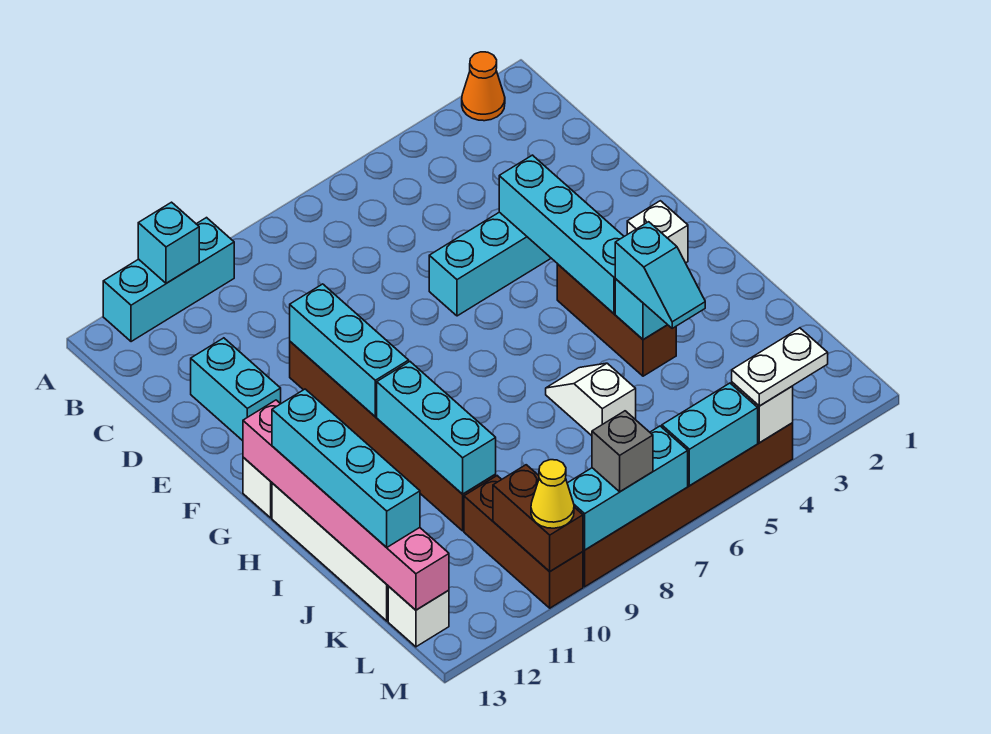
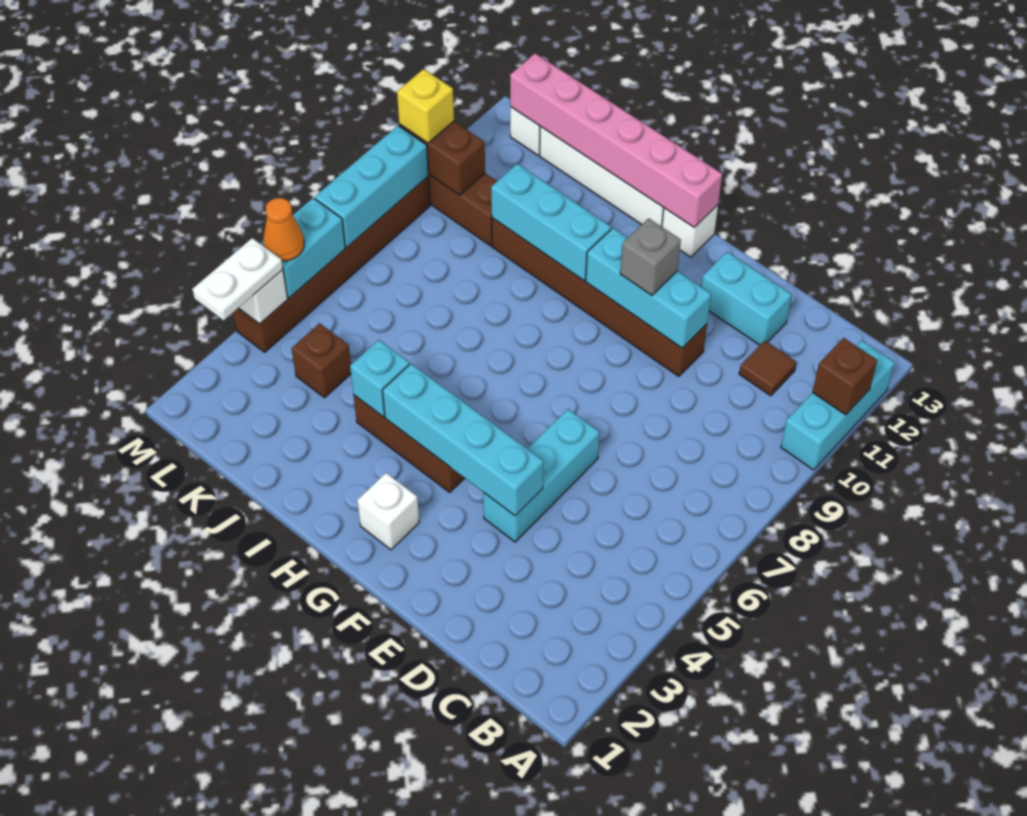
orange cone A2 level 1 -> orange cone M5 level 3
cyan brick A11 level 2 -> brown brick A11 level 2
none -> brown tile C11 level 1
cyan brick H13:K13 level 3 -> none
cyan slope I4:J4 level 3 top I -> none
white slope I6:J6 level 1 top J -> none
none -> brown brick K4 level 1
grey brick M8 level 3 -> grey brick F10 level 3
yellow cone M10 level 3 -> yellow brick M10 level 3

